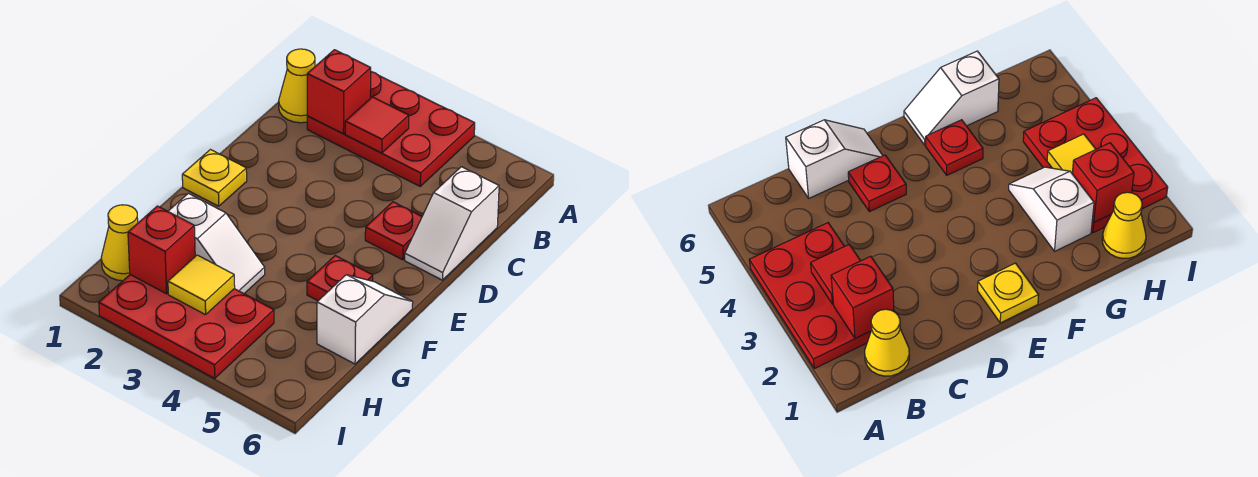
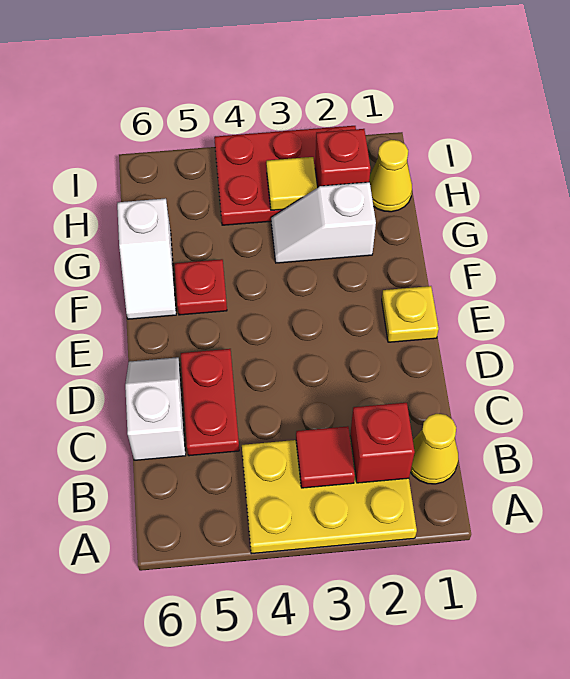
red plate A2:B4 level 1 -> yellow plate A2:B4 level 1
red plate D5 level 1 -> red plate C5:D5 level 1

